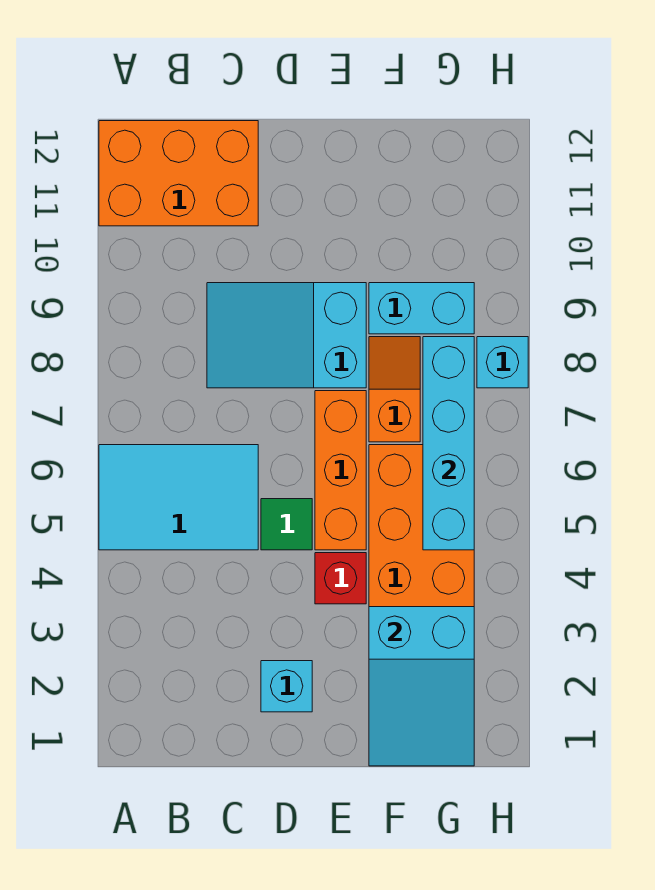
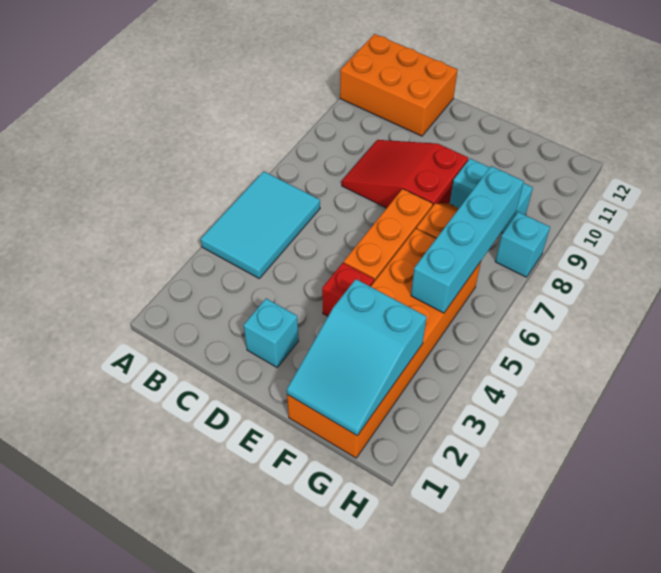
cyan tile A5:C6 level 1 -> cyan tile A4:B6 level 1
cyan slope C8:E9 level 1 top E -> red slope C8:E9 level 1 top E
green tile D5 level 1 -> none

